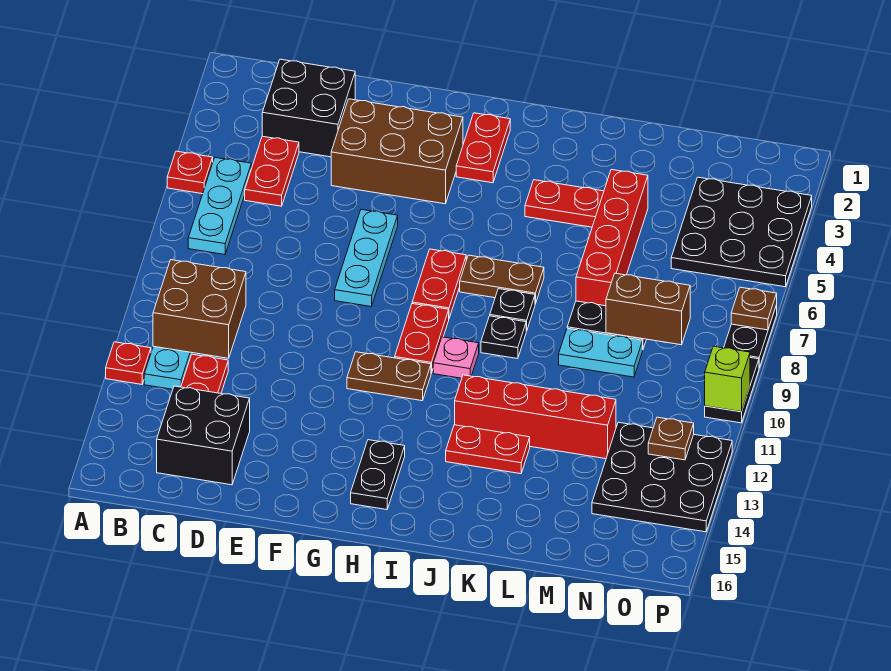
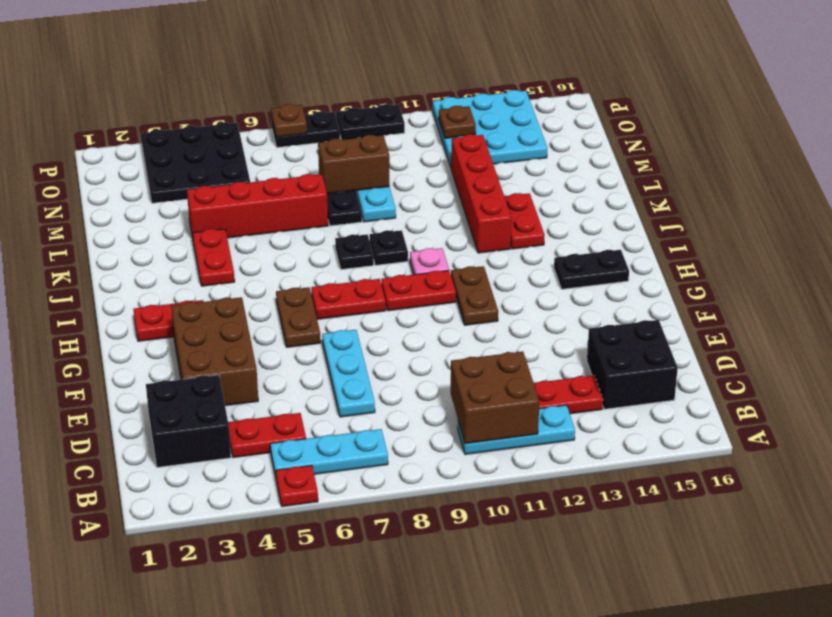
red plate A12 level 1 -> none
cyan plate F6:F8 level 1 -> cyan plate D7:F7 level 1
brown plate I7:J7 level 1 -> brown plate G6:H6 level 1
brown brick M8:N8 level 2 -> brown brick M8:M9 level 2
black plate N12:P14 level 1 -> cyan plate N12:P14 level 1
lime brick P10 level 2 -> none

